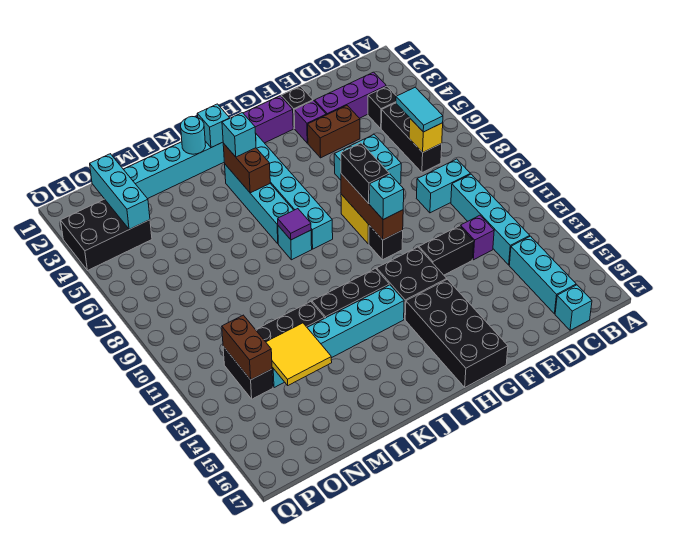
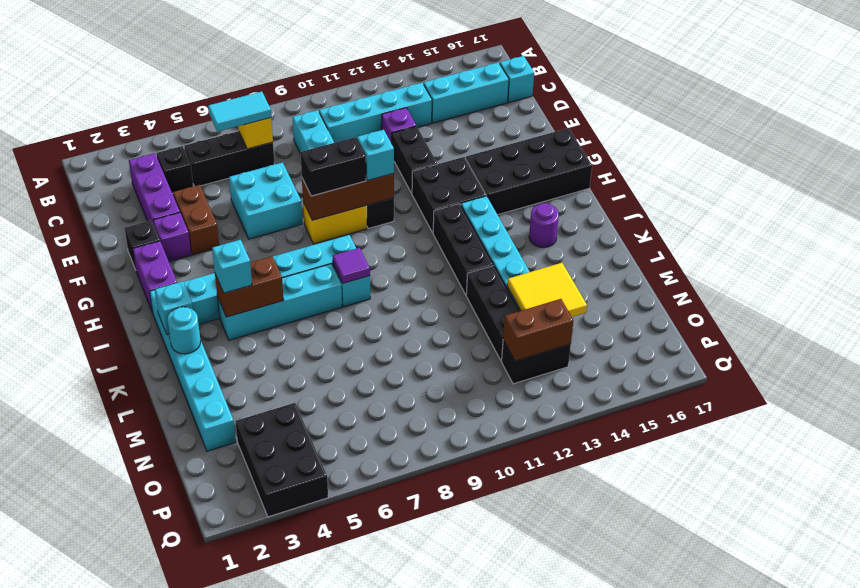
none -> purple round brick J15 level 1
cyan brick O2:O4 level 2 -> none

